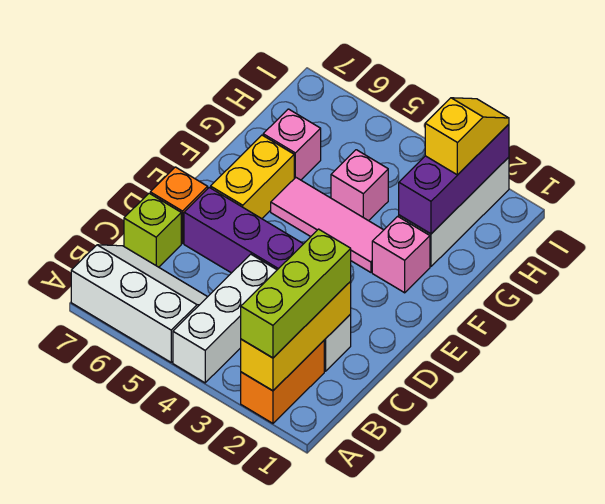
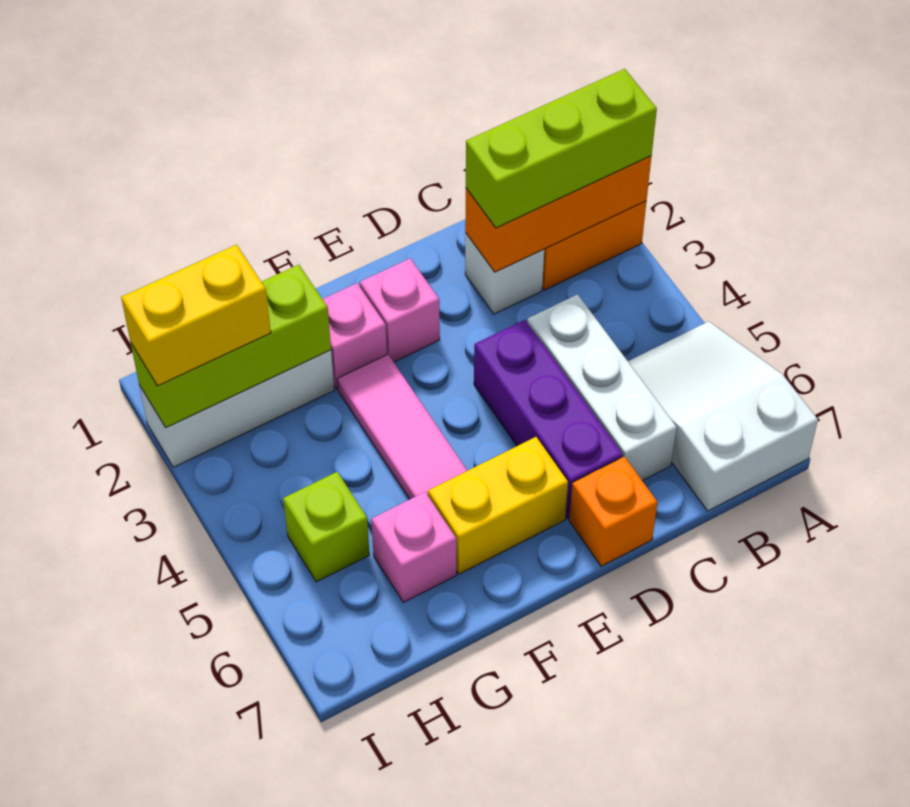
yellow brick A2:C2 level 2 -> orange brick A2:C2 level 2
white brick A4:C4 level 1 -> white brick C4:C6 level 1
white slope A5:B7 level 1 top A -> white slope A5:B7 level 1 top 7
lime brick C7 level 1 -> lime brick H5 level 1
purple brick G2:I2 level 2 -> lime brick G2:I2 level 2
pink brick G4 level 1 -> pink brick E2 level 1
yellow slope H2:I2 level 3 top H -> yellow brick H2:I2 level 3

